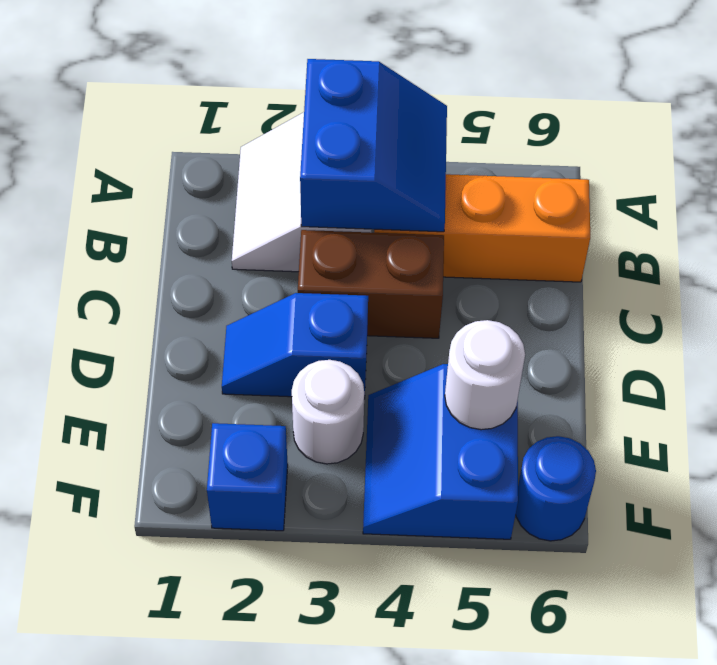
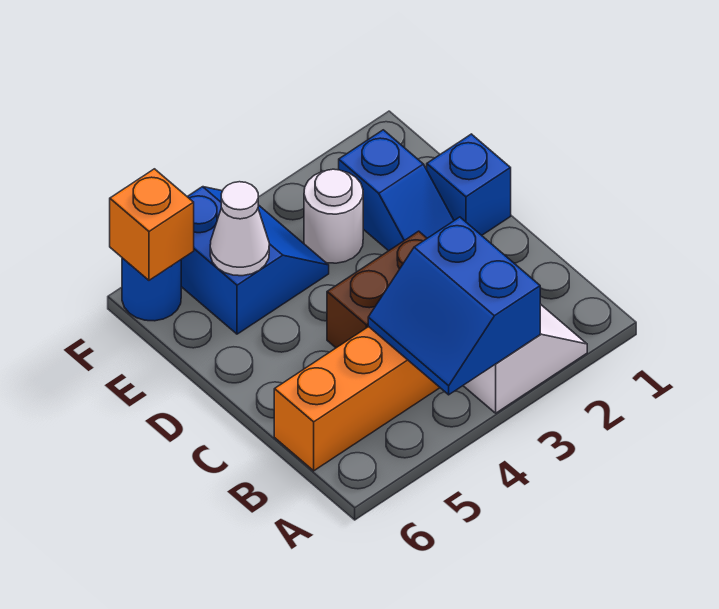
blue slope D2:D3 level 1 top 3 -> blue slope D2:E2 level 1 top E
white round brick E5 level 2 -> white cone E5 level 2
blue brick F2 level 1 -> blue brick D1 level 1
none -> orange brick F6 level 2

